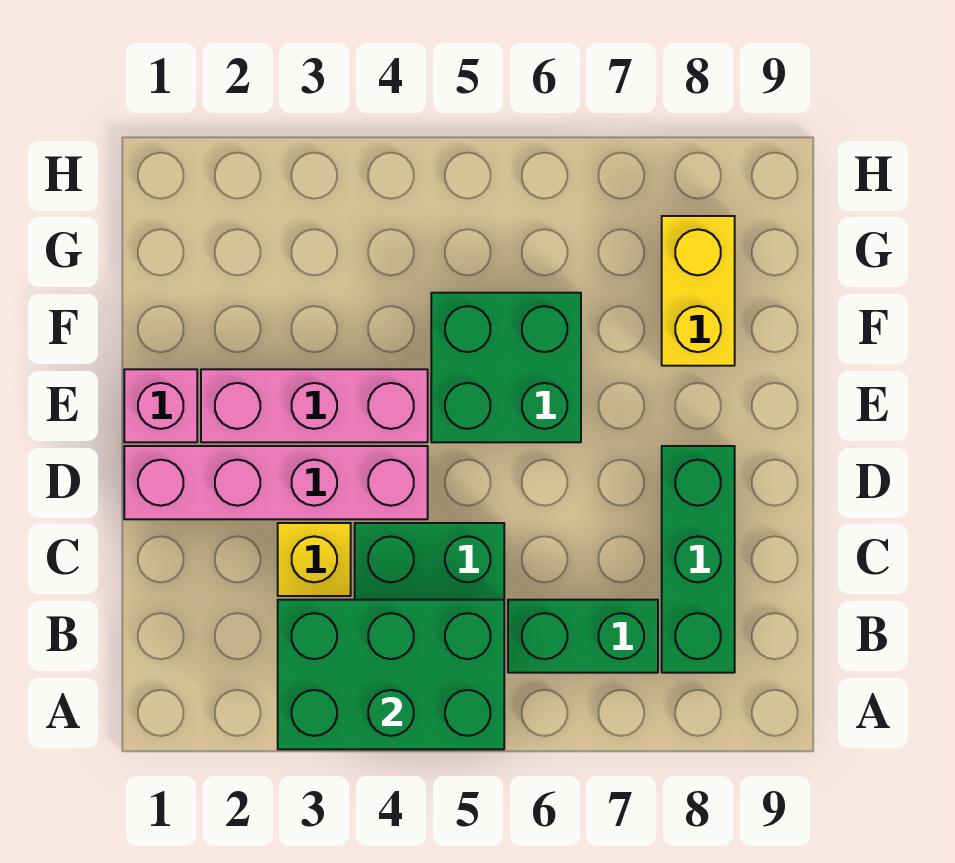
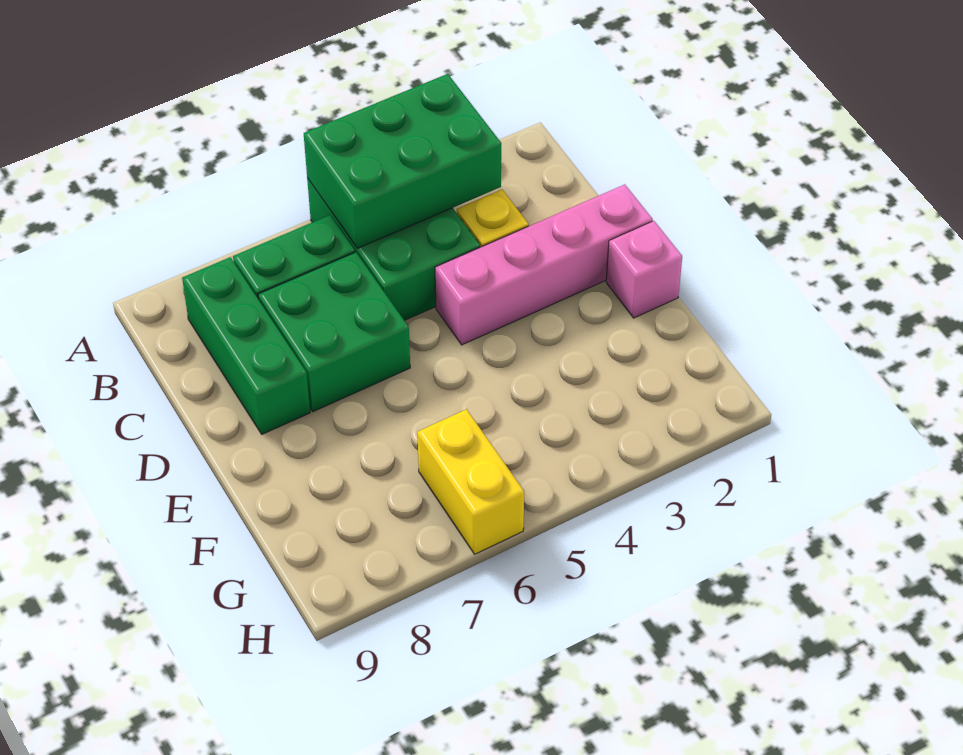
pink brick E2:E4 level 1 -> none
green brick E5:F6 level 1 -> green brick C6:D7 level 1
yellow brick F8:G8 level 1 -> yellow brick G6:H6 level 1

